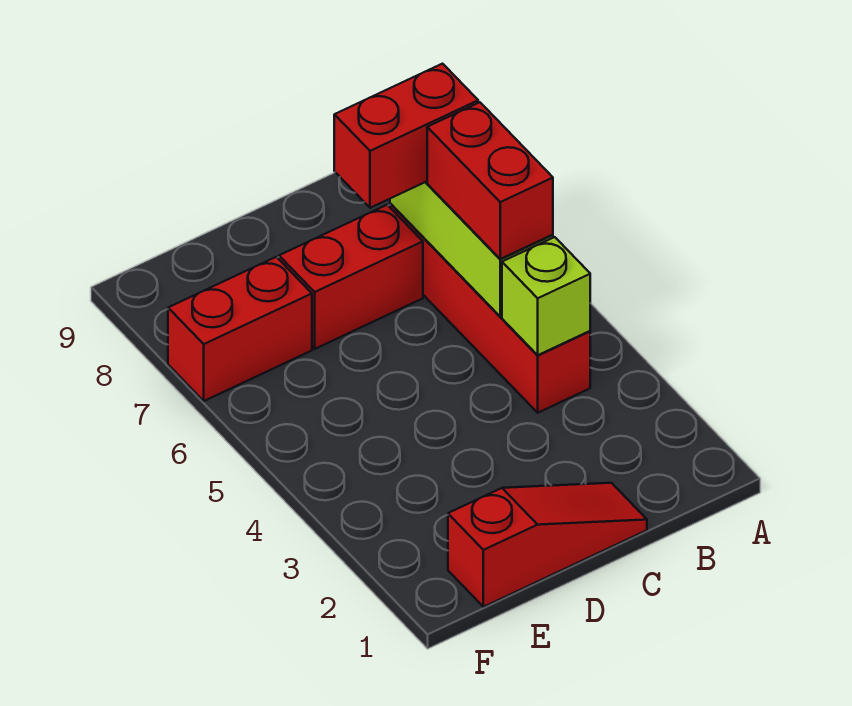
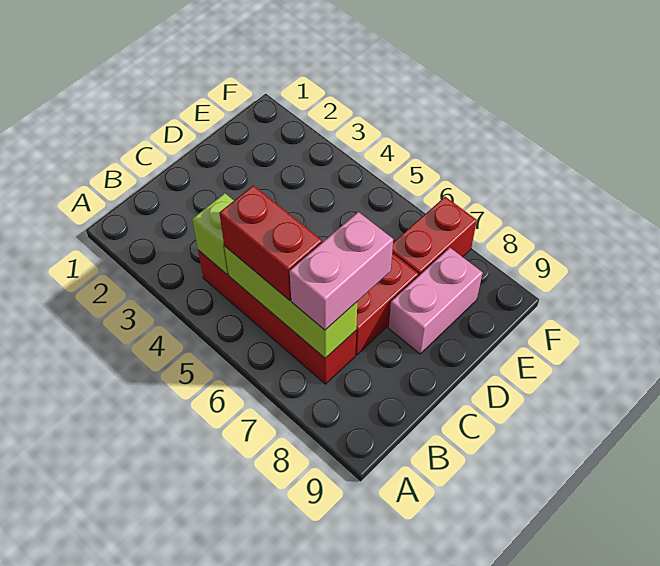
red brick B7:C7 level 3 -> pink brick B7:C7 level 3
red slope C1:E1 level 1 top E -> none
none -> pink brick D8:E8 level 1

